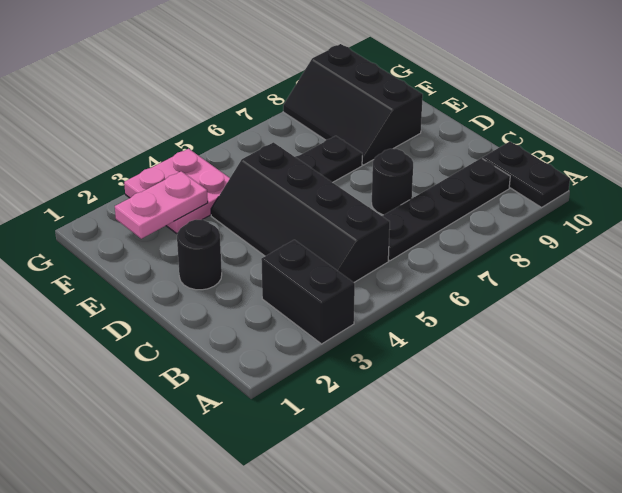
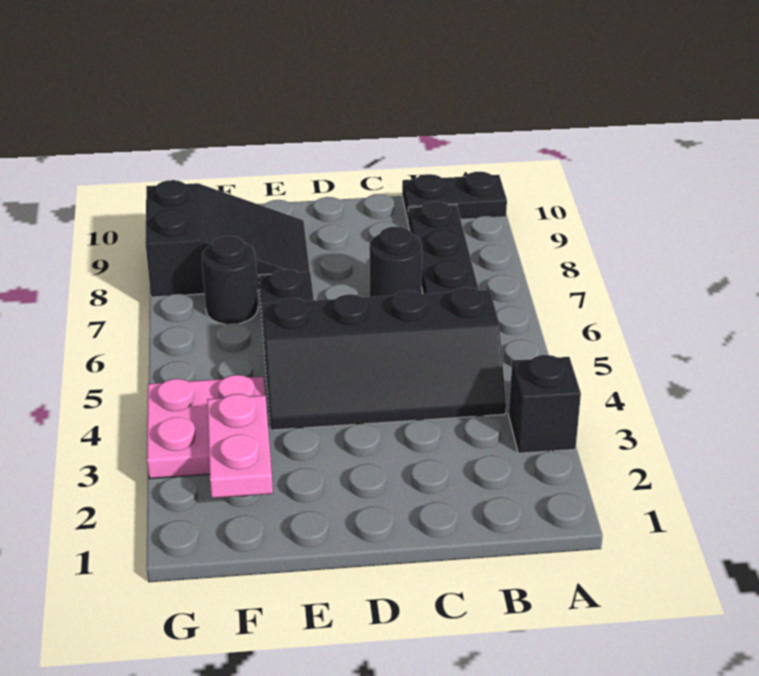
black brick A3:B3 level 1 -> black brick A3 level 1
black round brick D2 level 1 -> black round brick F7 level 1
black slope E8:G9 level 1 top 9 -> black slope E8:G9 level 1 top G

